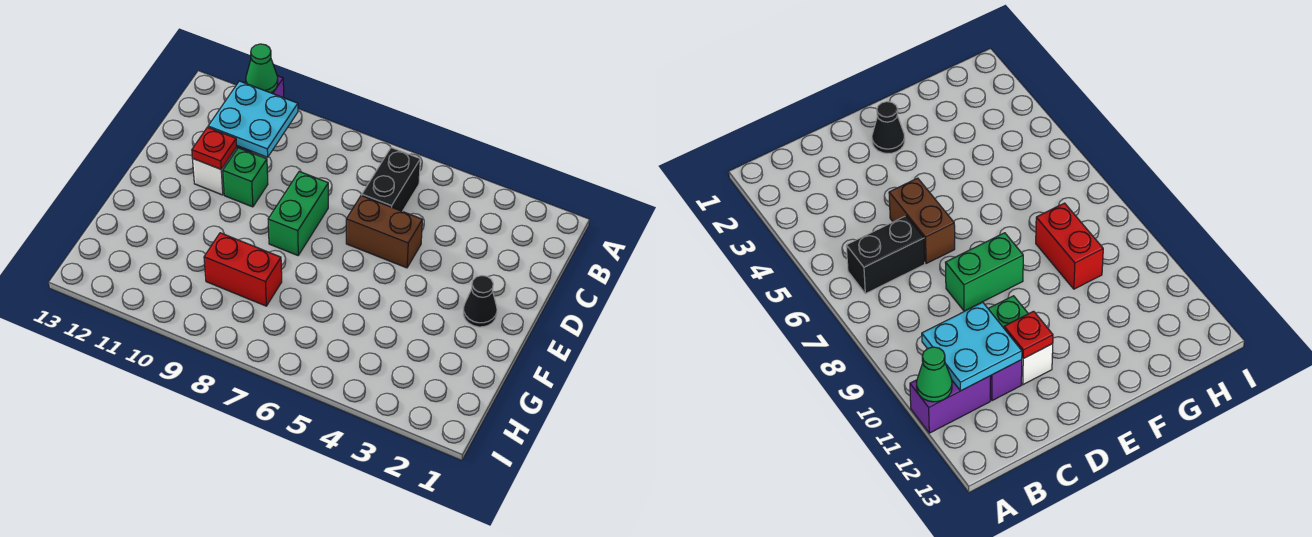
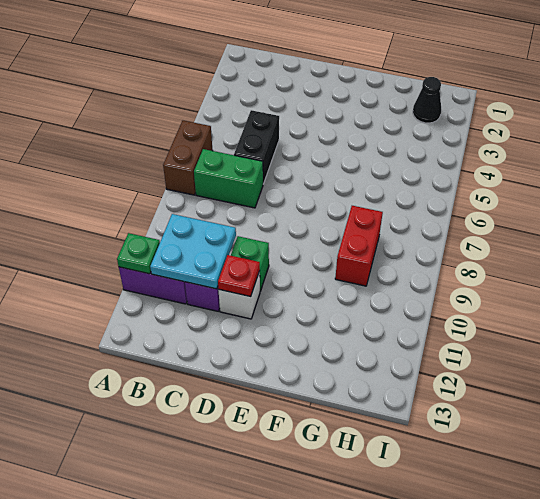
green cone A11 level 2 -> green plate A11 level 2
black brick B6:C6 level 1 -> black brick C5:C6 level 1
brown brick D5:D6 level 1 -> brown brick A6:A7 level 1
green brick D8:E8 level 1 -> green brick B7:C7 level 1
black cone E2 level 1 -> black cone H2 level 1

